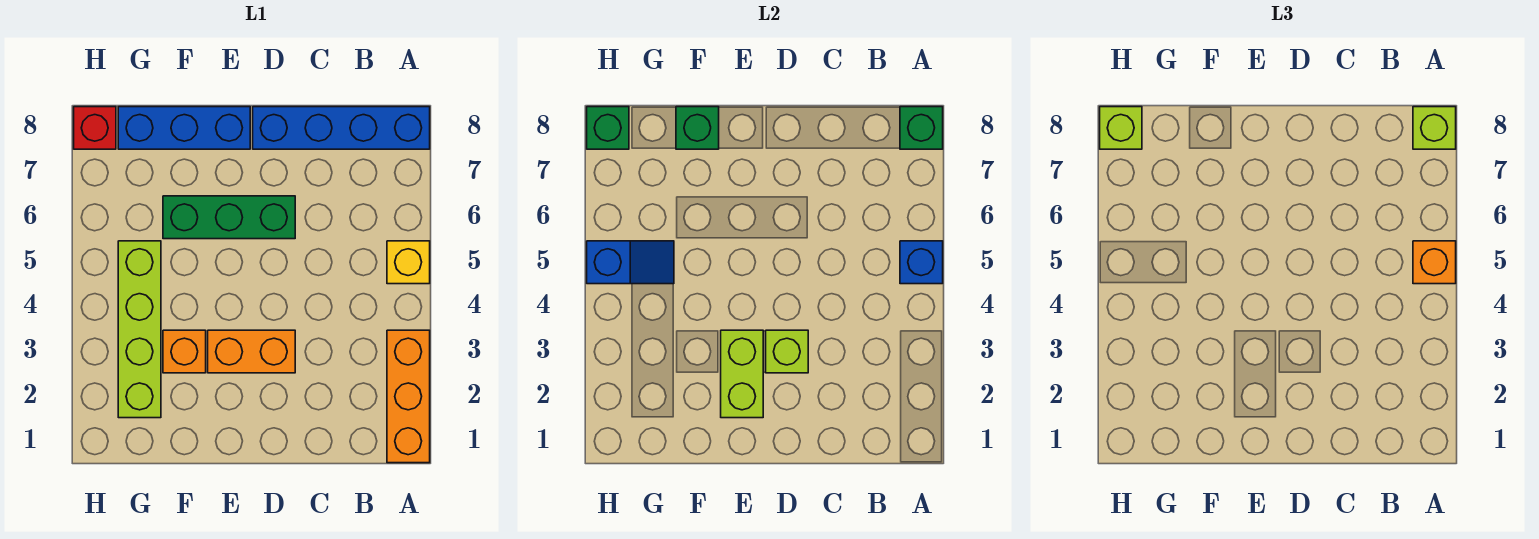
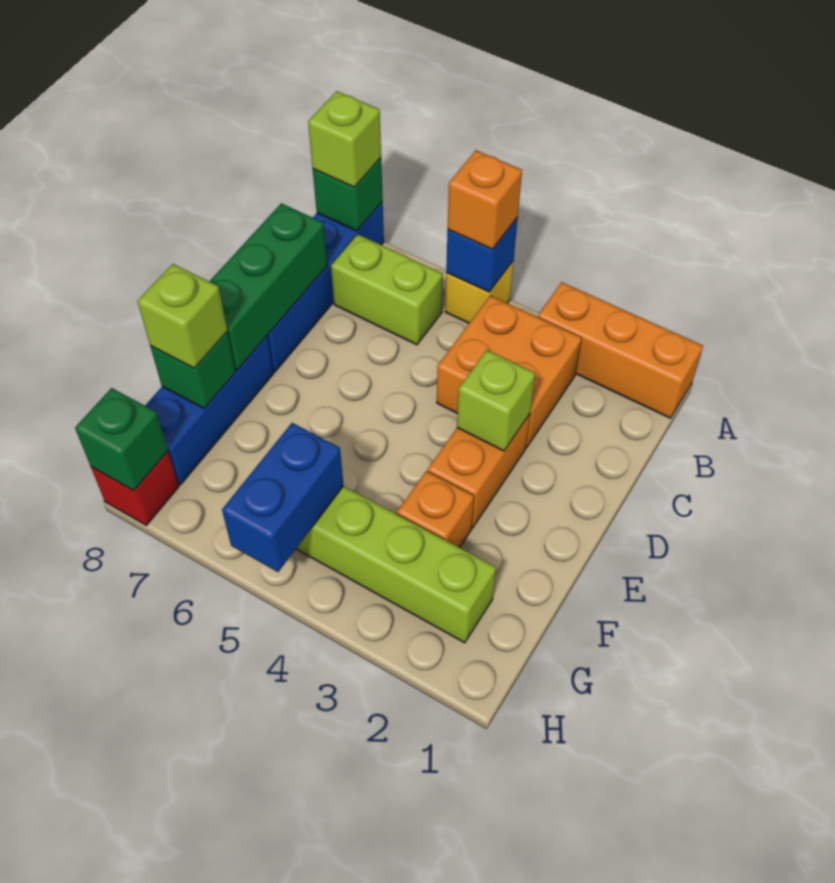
none -> orange brick B3:C4 level 1
green brick D6:F6 level 1 -> green brick C8:E8 level 2
lime brick E2:E3 level 2 -> lime brick B6:B7 level 1
blue slope G5:H5 level 2 top H -> blue brick G5:H5 level 2
lime brick H8 level 3 -> lime brick F8 level 3

